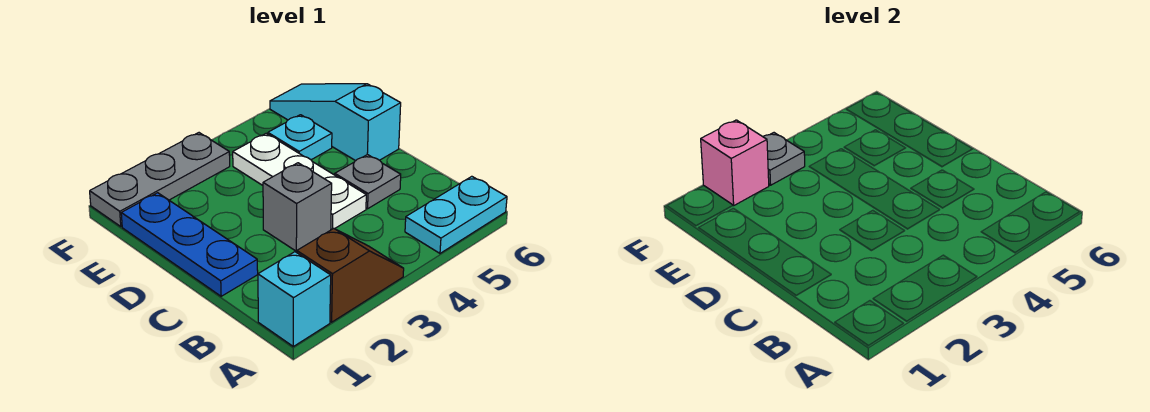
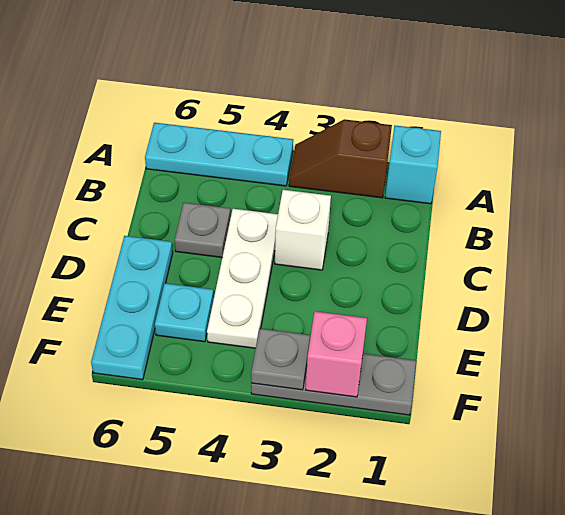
cyan plate A5:A6 level 1 -> cyan plate A4:A6 level 1
blue plate C1:E1 level 1 -> none
grey brick C3 level 1 -> white brick C3 level 1
cyan slope D6:F6 level 1 top D -> cyan plate D6:F6 level 1

